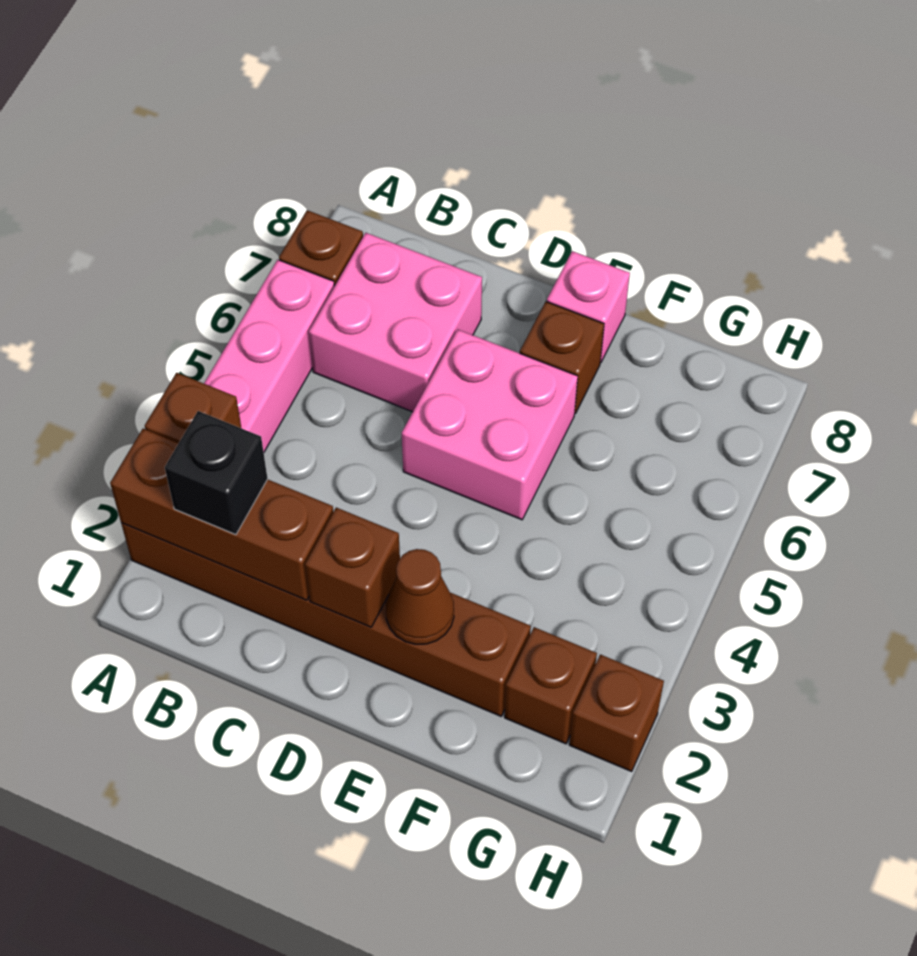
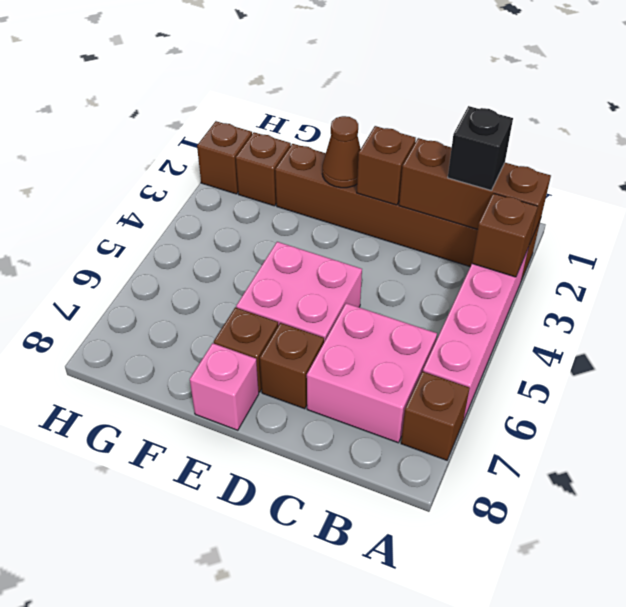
none -> brown brick D7 level 1

